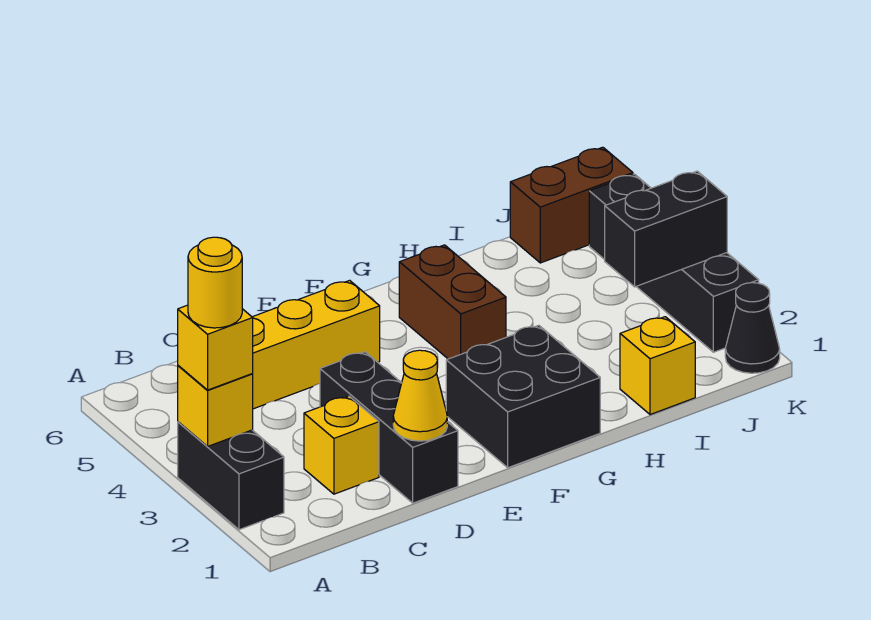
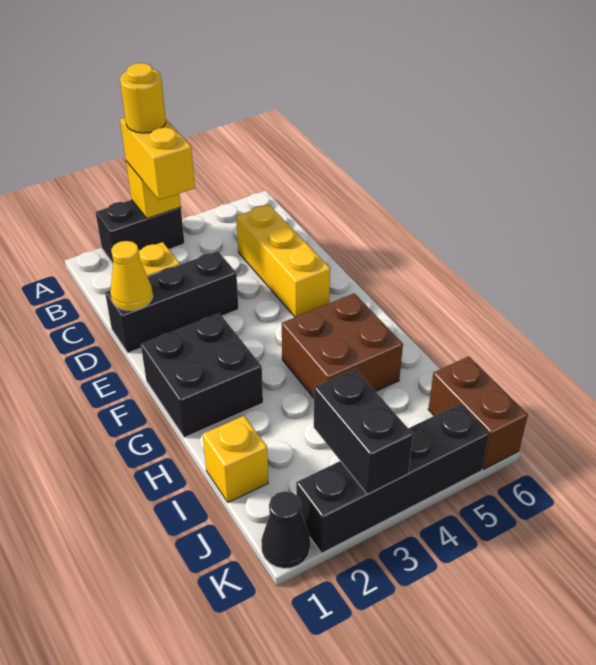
yellow brick A3 level 3 -> yellow brick A3:B3 level 3
brown brick G4:G5 level 1 -> brown brick G4:H5 level 1

